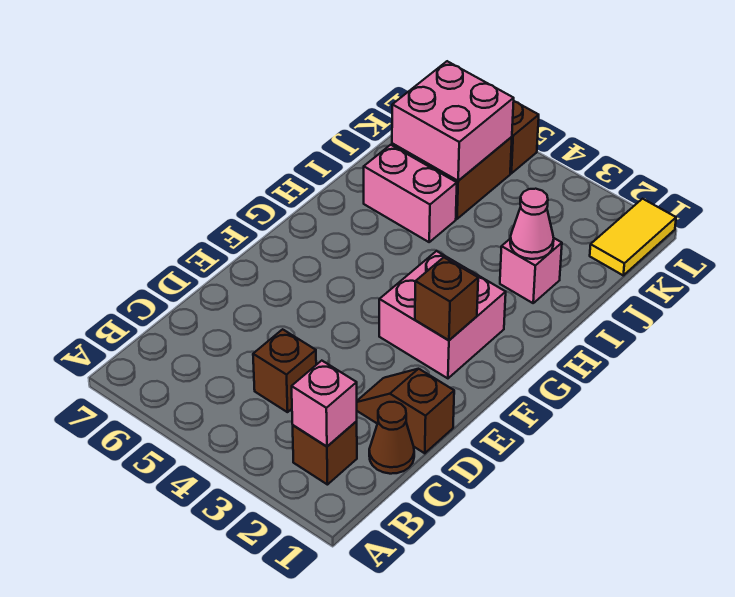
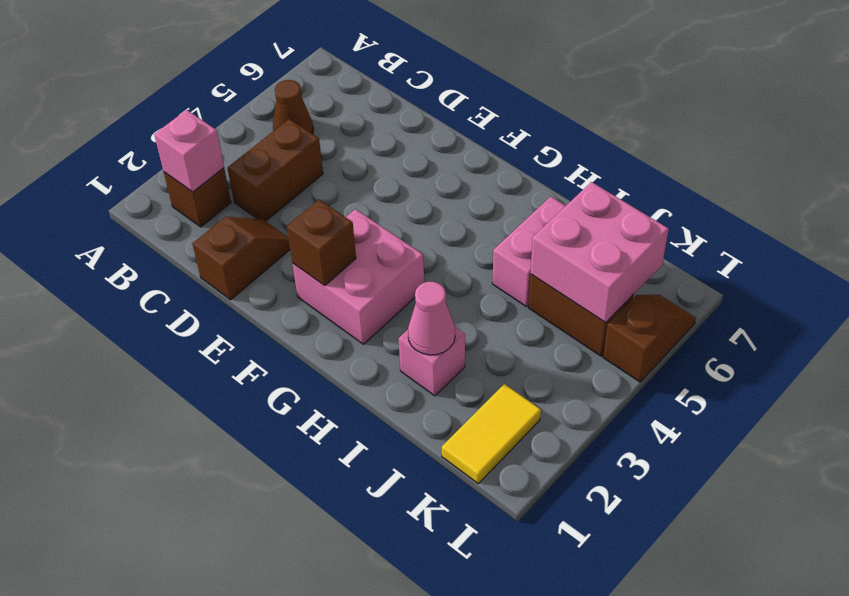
brown cone C1 level 1 -> brown cone B5 level 1
brown brick C4 level 1 -> brown brick C3:C4 level 1
yellow tile K1:L1 level 1 -> yellow tile K1:K2 level 1

